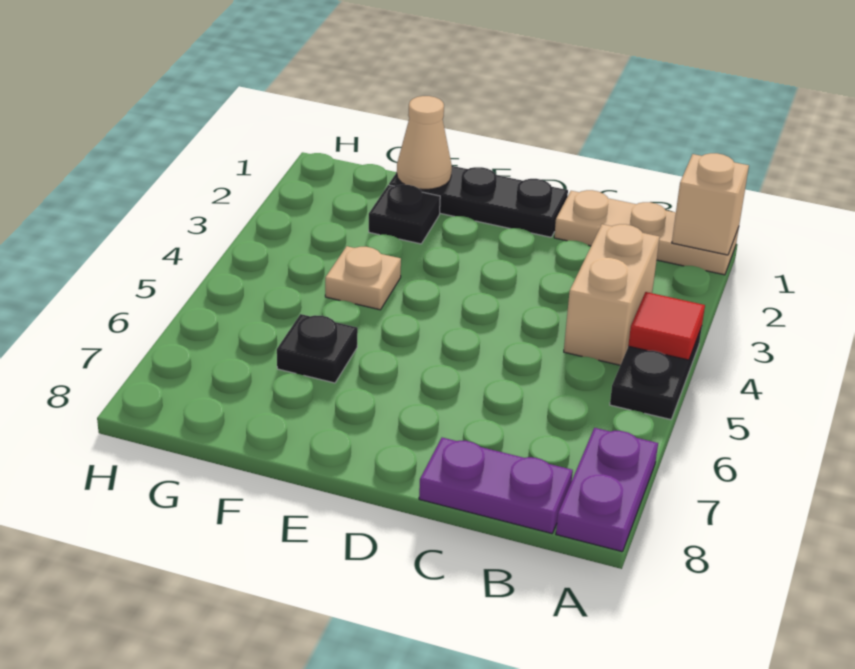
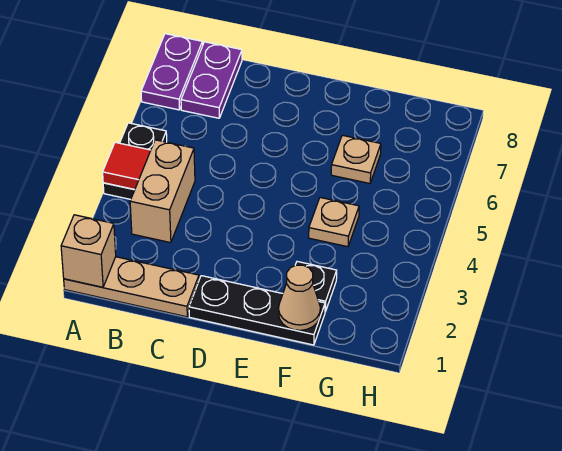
purple plate B8:C8 level 1 -> purple plate B7:B8 level 1
black plate F6 level 1 -> tan plate F6 level 1

